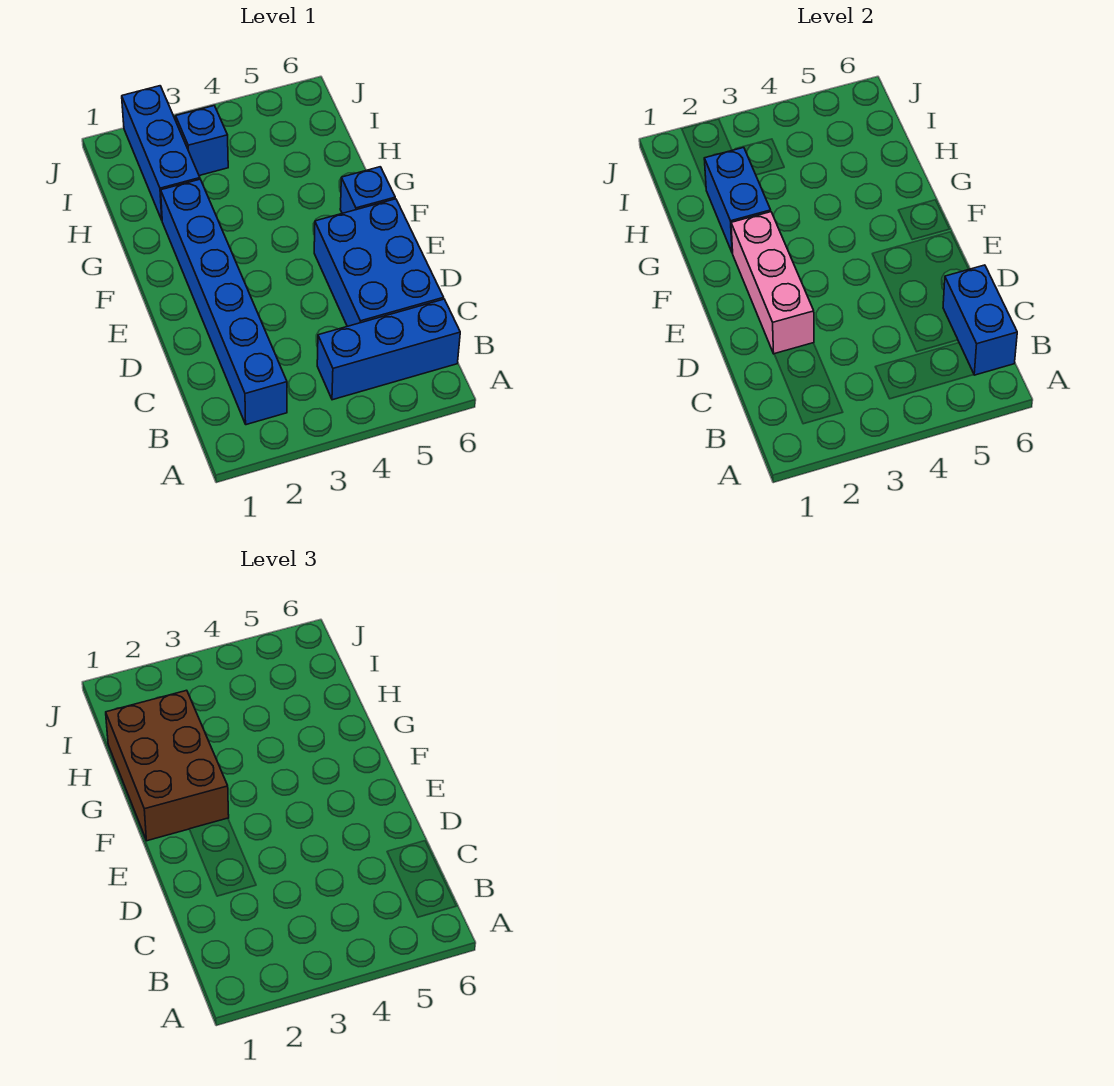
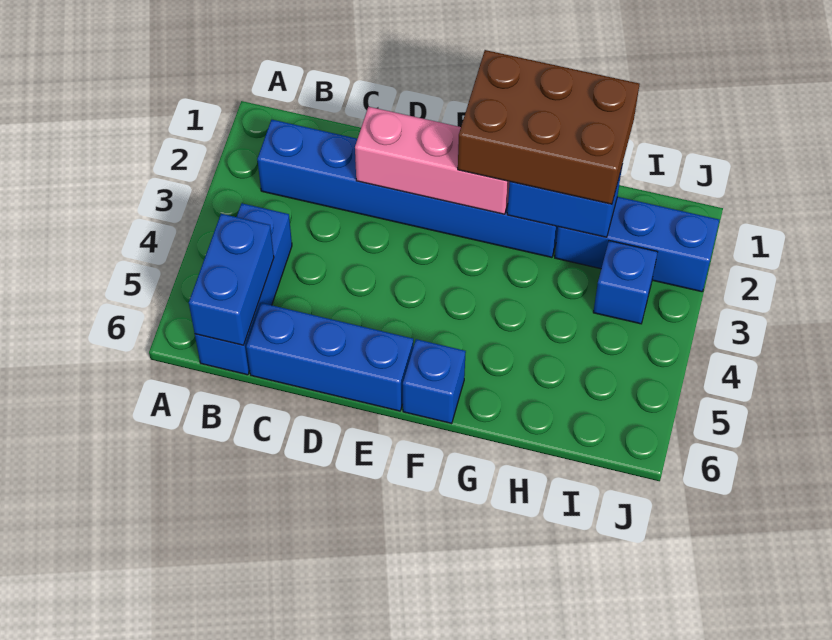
blue brick B6:C6 level 2 -> blue brick B5:B6 level 2
blue brick C5:E6 level 1 -> blue brick C6:E6 level 1

